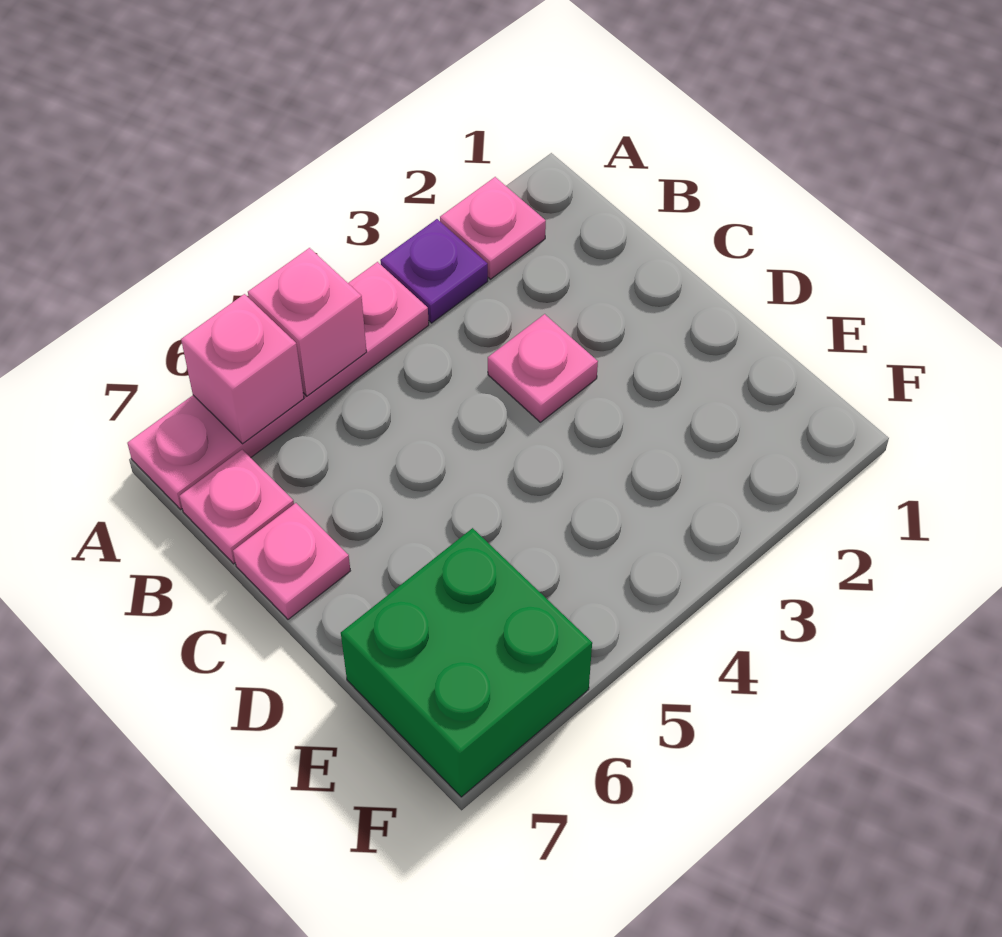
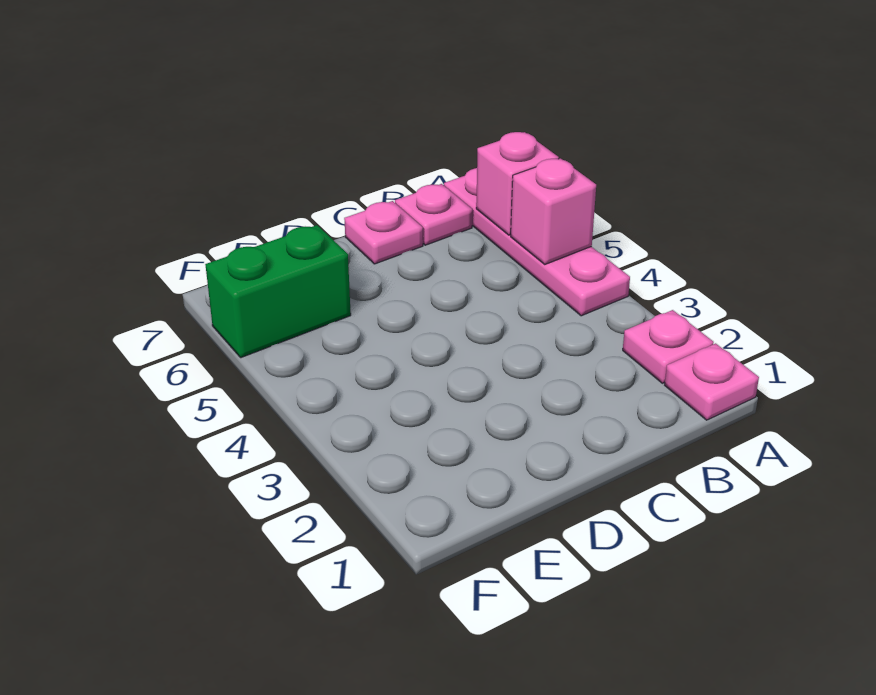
purple plate A3 level 1 -> none
pink plate C3 level 1 -> pink plate A1 level 1
green brick E6:F7 level 1 -> green brick E6:F6 level 1

